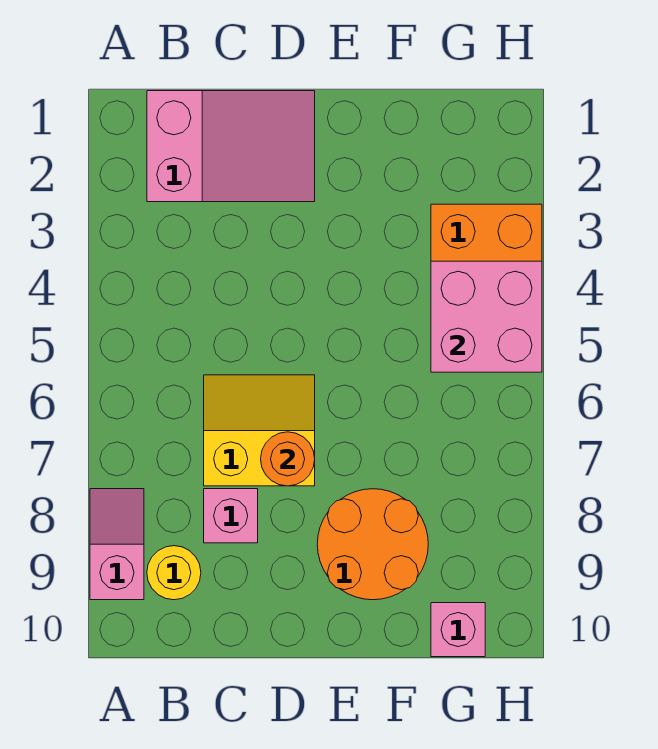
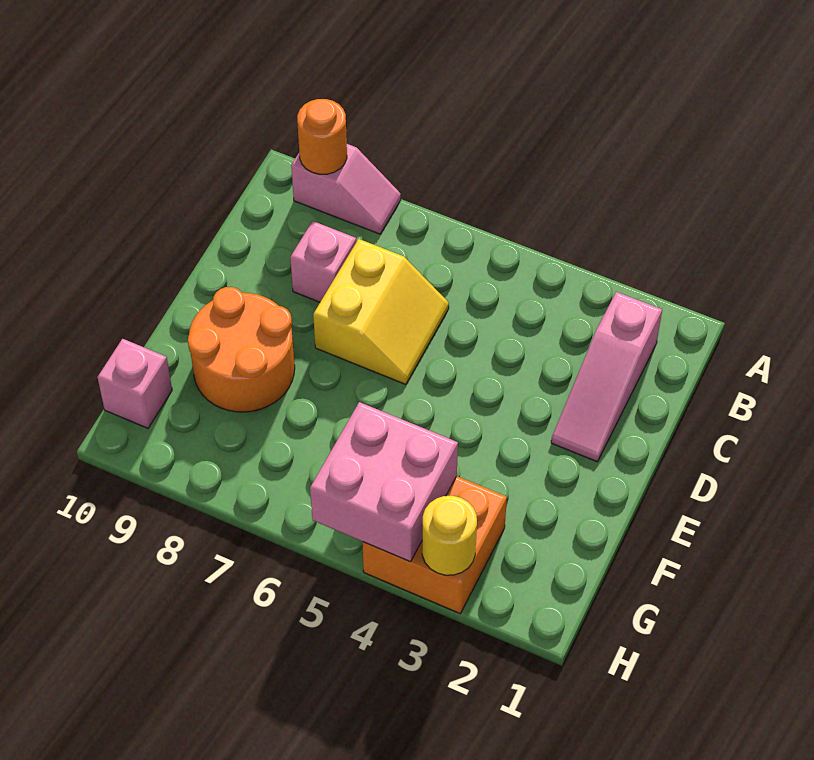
pink slope B1:D2 level 1 top B -> pink slope B2:D2 level 1 top B
yellow round brick B9 level 1 -> yellow round brick H3 level 2
orange round brick D7 level 2 -> orange round brick A9 level 2

